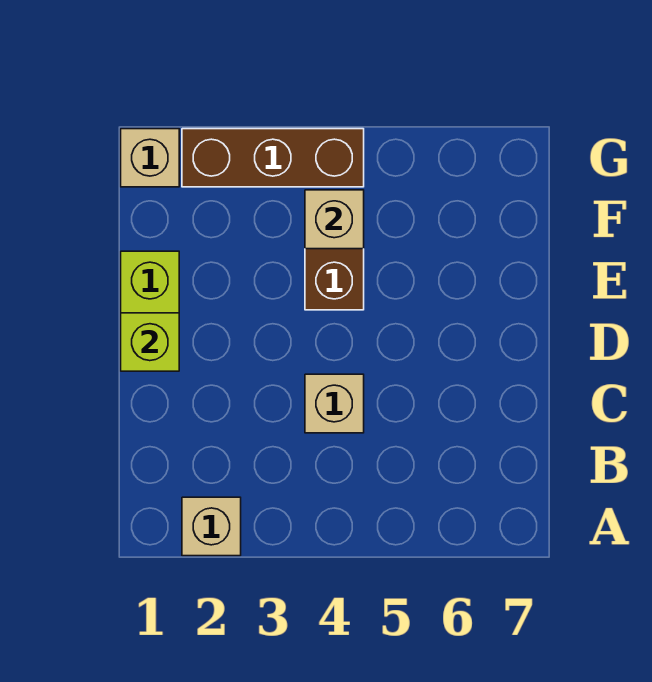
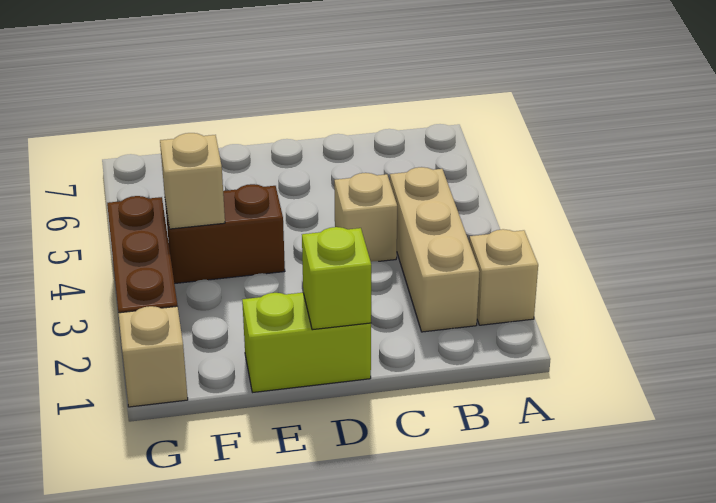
none -> tan brick B2:B4 level 1

